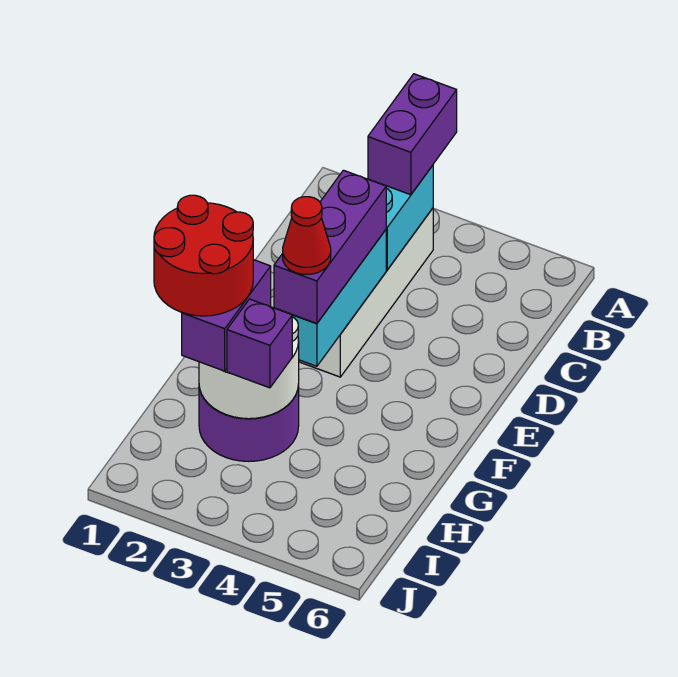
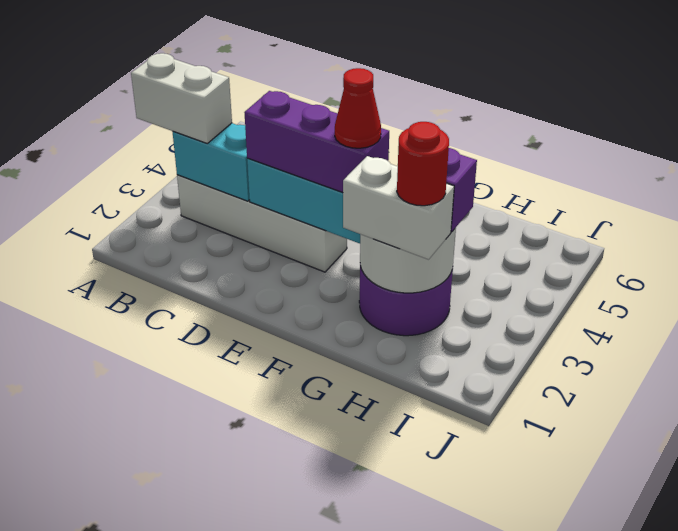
purple brick A3:B3 level 3 -> white brick A3:B3 level 3
red round brick G1:H2 level 4 -> red round brick H2 level 4
purple brick G2:H2 level 3 -> white brick G2:H2 level 3

